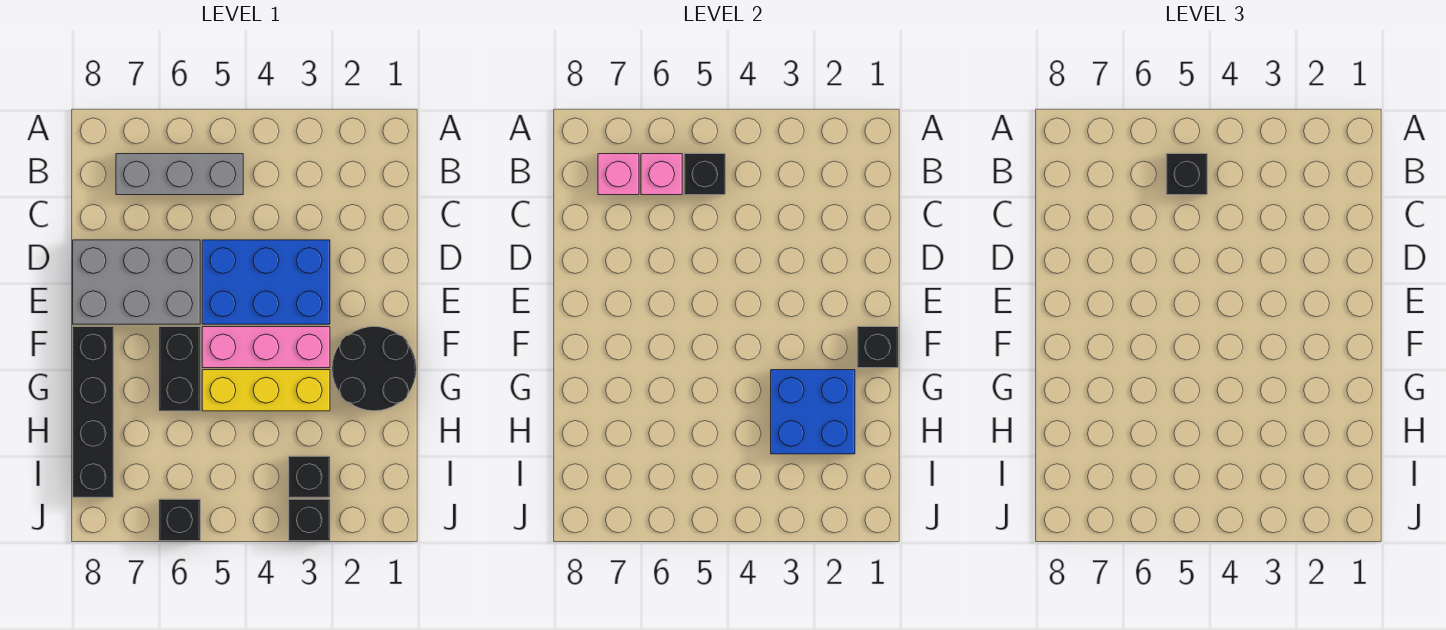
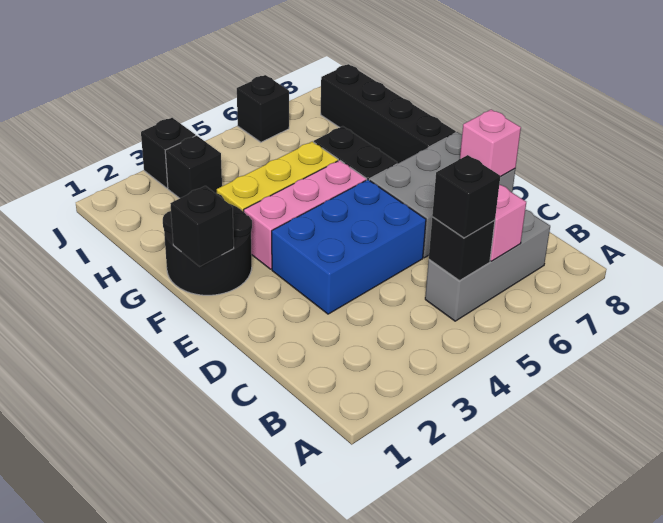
pink brick B7 level 2 -> pink brick D8 level 2
blue brick G2:H3 level 2 -> none

